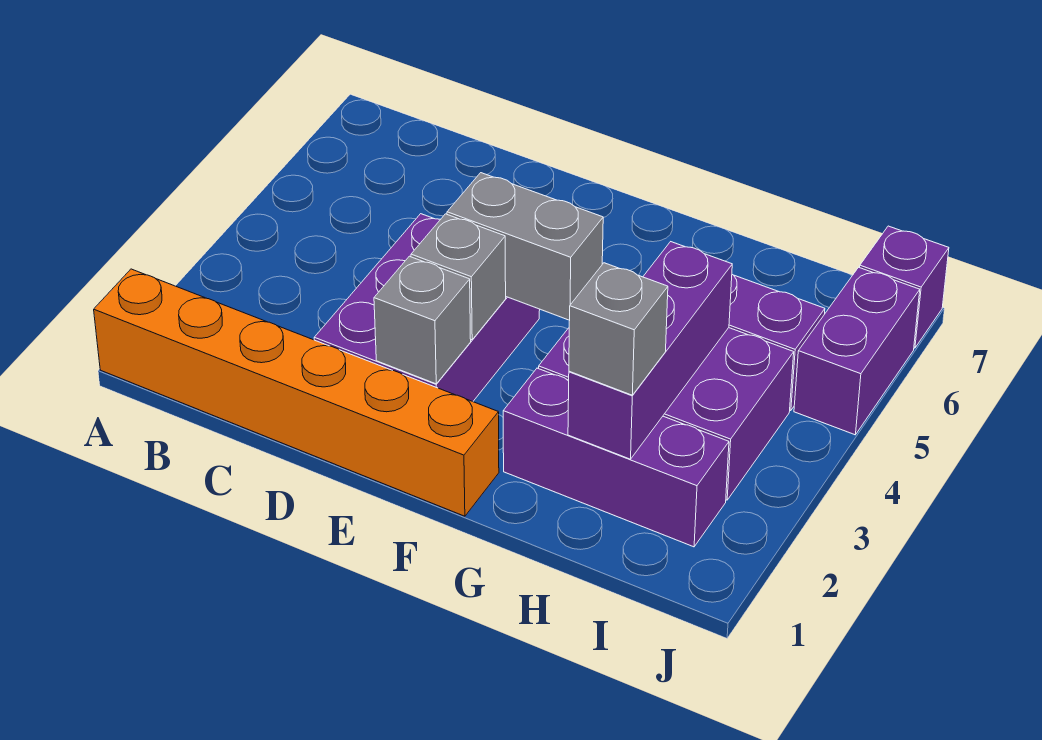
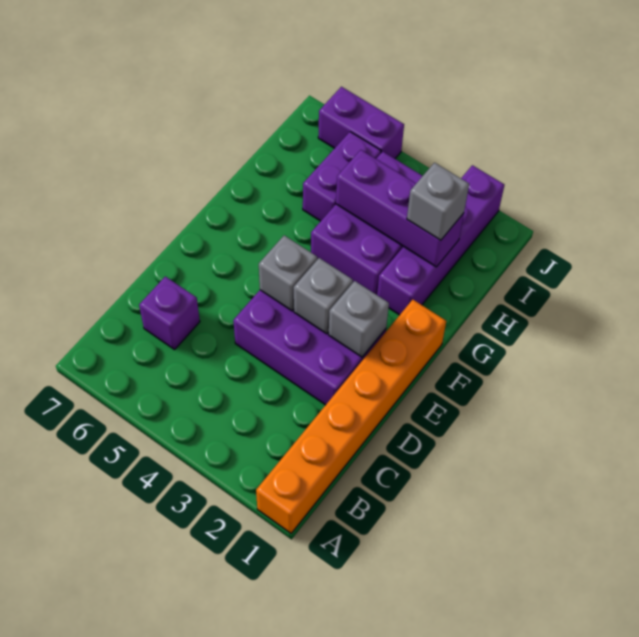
grey brick E4:F4 level 2 -> grey brick E4 level 2
purple brick G2:I2 level 1 -> purple brick G2:J2 level 1
purple brick J7 level 1 -> purple brick C6 level 1

